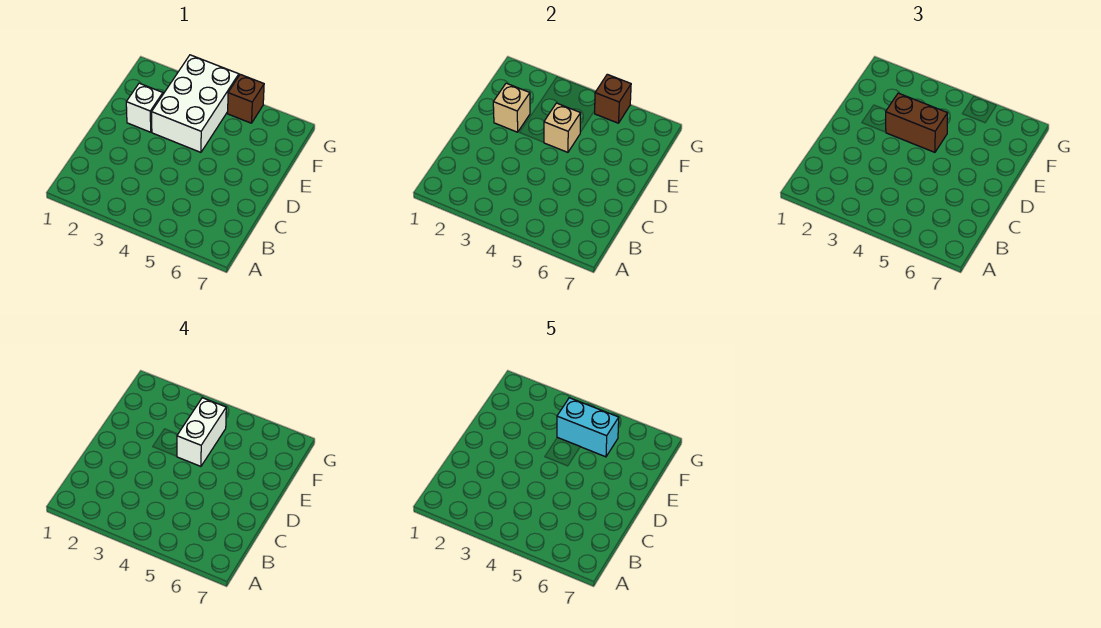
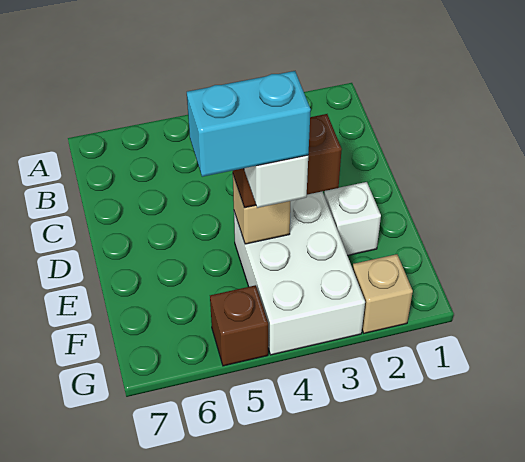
tan brick E2 level 2 -> tan brick G2 level 1
brown brick G5 level 2 -> none

